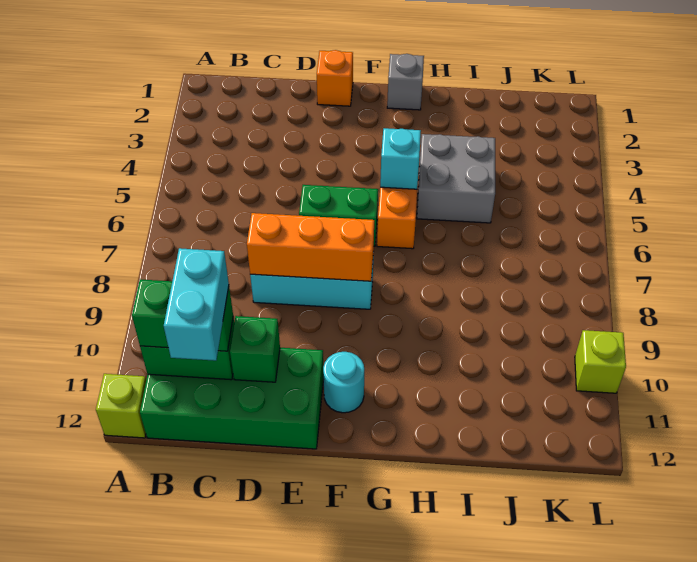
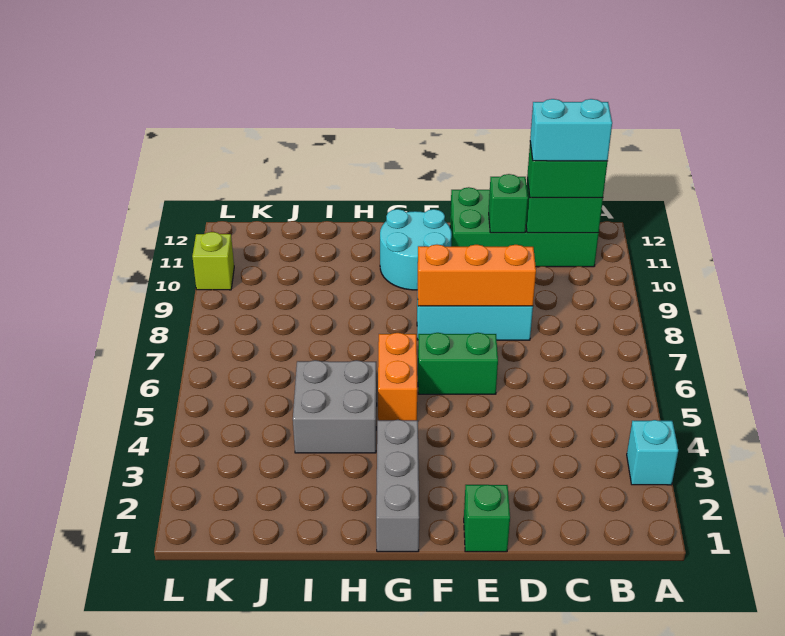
lime brick A12 level 1 -> none
cyan brick C11:C12 level 4 -> cyan brick B11:C11 level 4
orange brick E1 level 1 -> green brick E1 level 1
cyan round brick F11 level 1 -> cyan round brick F10:G11 level 1
grey brick G1 level 1 -> grey brick G1:G3 level 1
cyan brick G5 level 2 -> cyan brick A3 level 1

